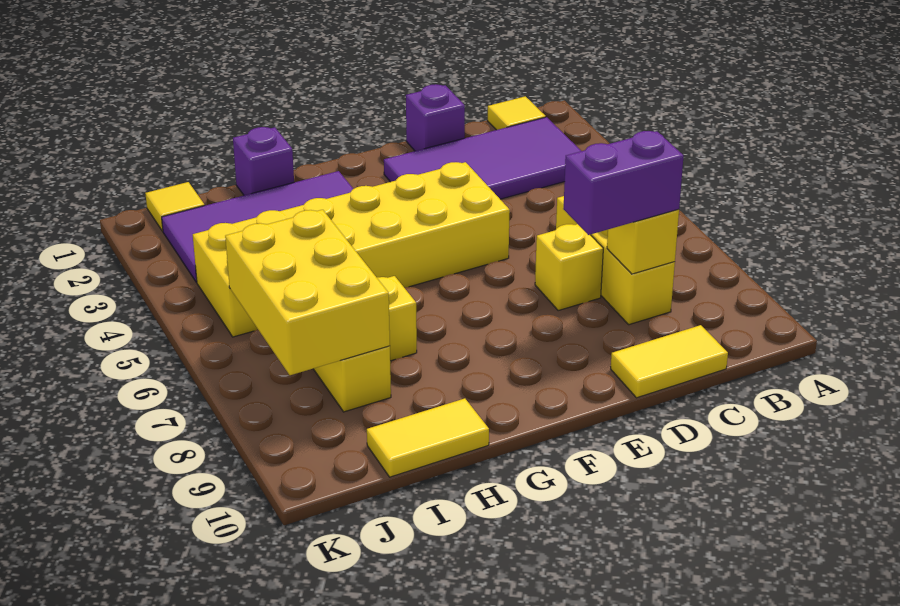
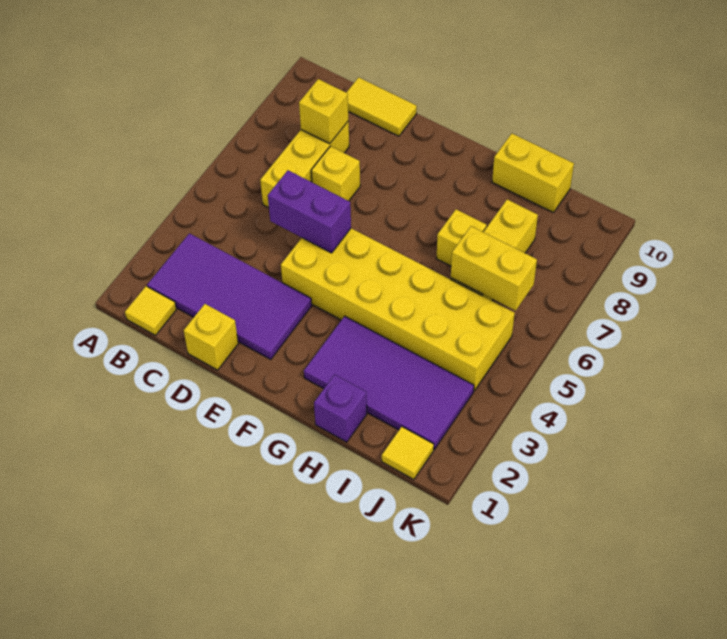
purple brick C8:D8 level 3 -> purple brick D5:E5 level 2
purple brick D1 level 1 -> yellow brick D1 level 1
yellow tile H10:I10 level 1 -> yellow brick H10:I10 level 1
yellow brick I6:J8 level 2 -> yellow brick I6:J6 level 2

